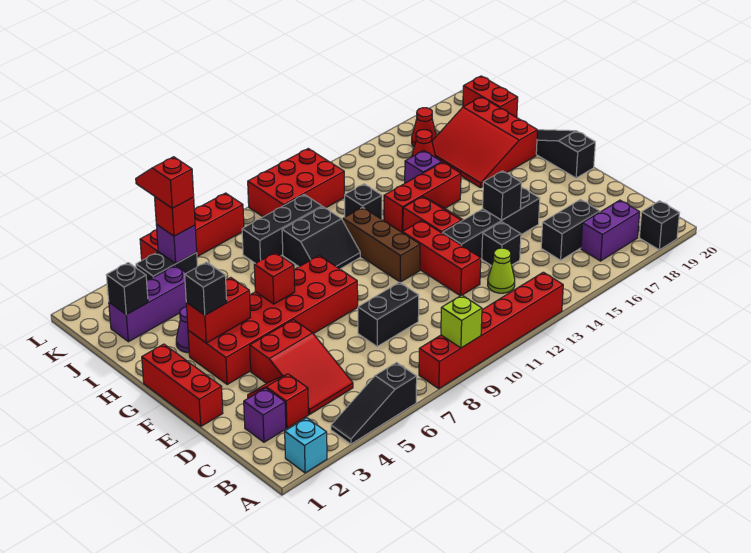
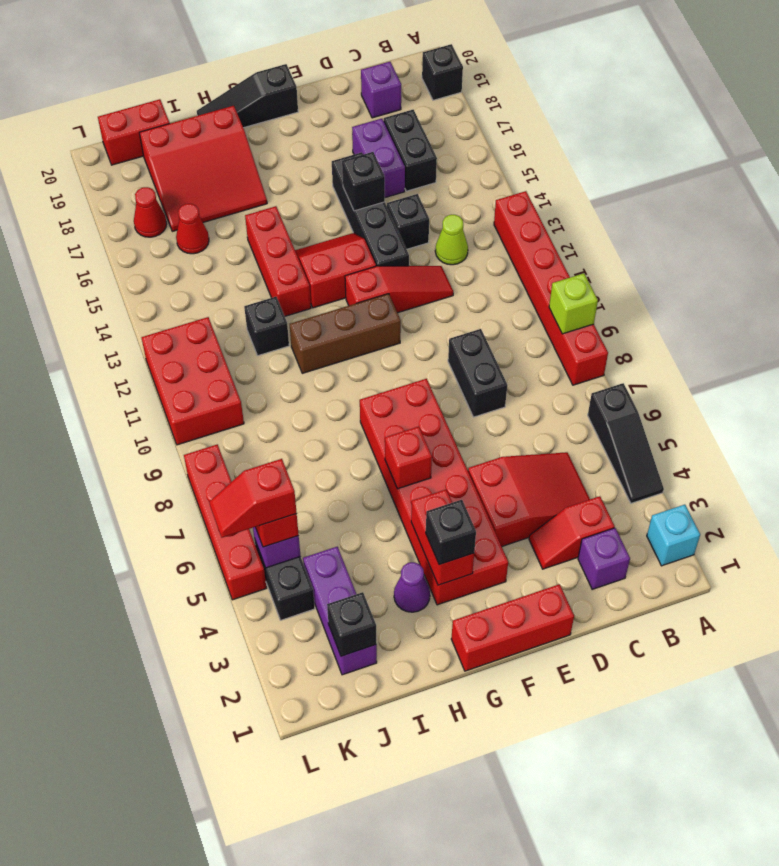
purple brick B17:B18 level 1 -> purple brick D16:D17 level 1
red brick D12:F12 level 1 -> red slope D12:F12 level 1 top F
black slope H9:I10 level 1 top I -> none
purple brick I15 level 1 -> purple brick C19 level 1
black brick J8:J10 level 1 -> none

